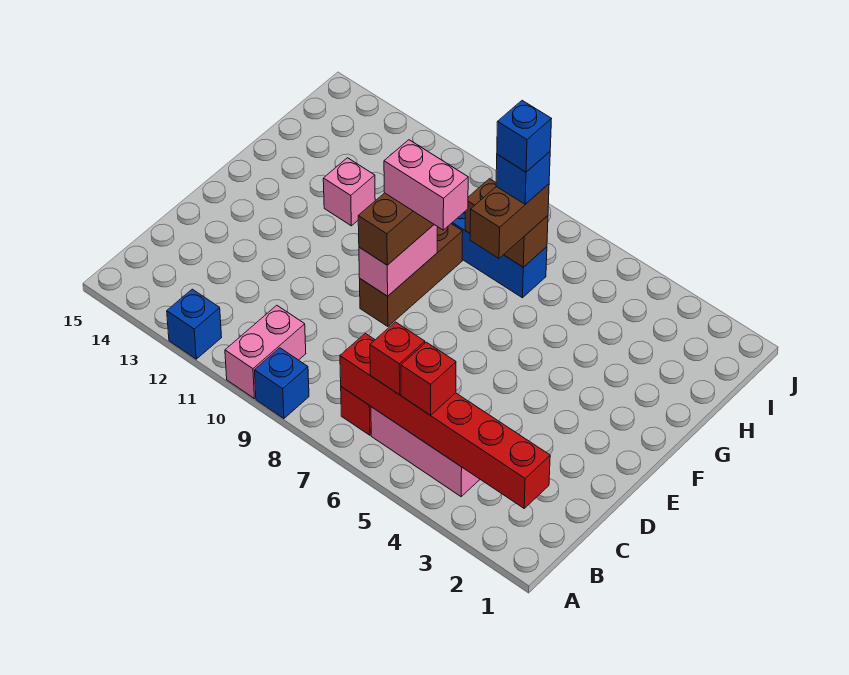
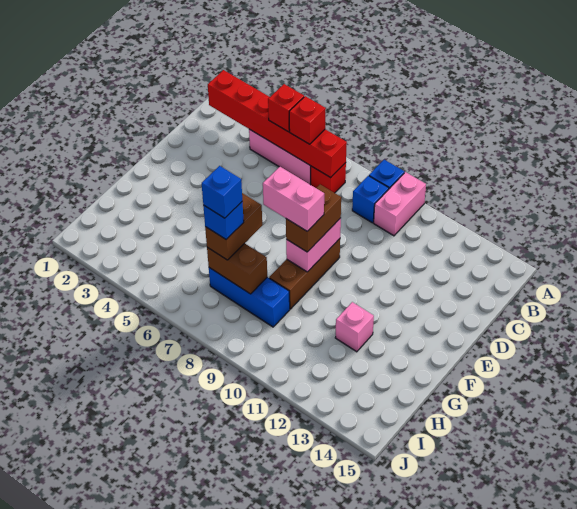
blue brick A12 level 1 -> blue brick B9 level 1

